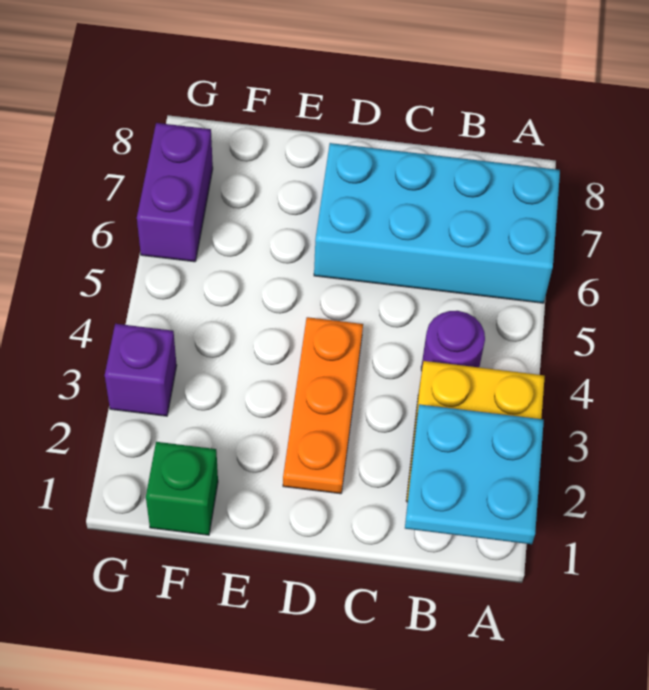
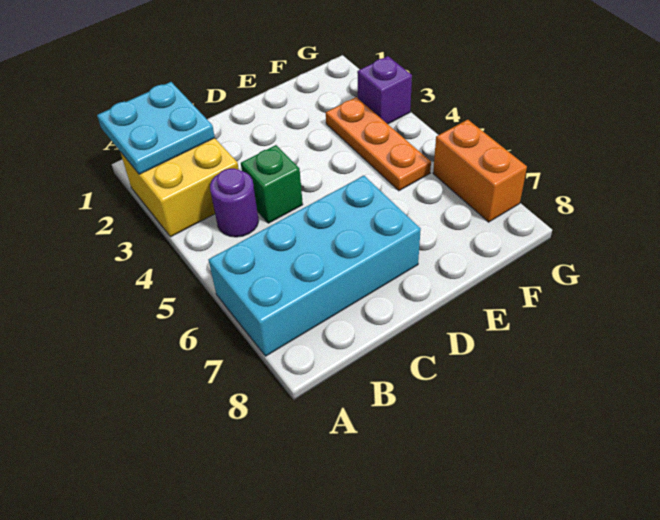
orange plate D2:D4 level 1 -> orange plate F3:F5 level 1
green brick F1 level 1 -> green brick C4 level 1
purple brick G6:G7 level 1 -> orange brick G6:G7 level 1

